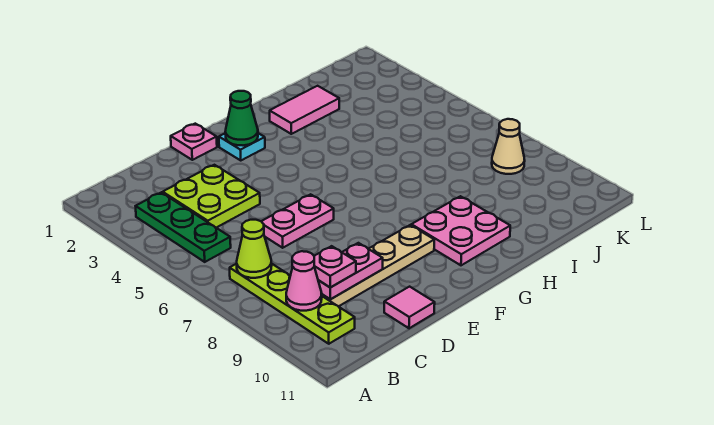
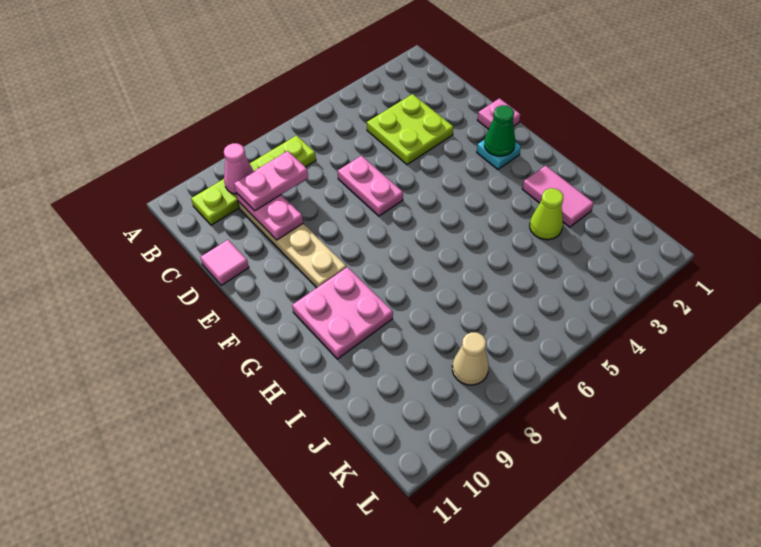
green plate B3:B5 level 1 -> none
lime cone B7 level 2 -> lime cone I3 level 1
pink plate C9 level 3 -> pink plate C8:C9 level 3

